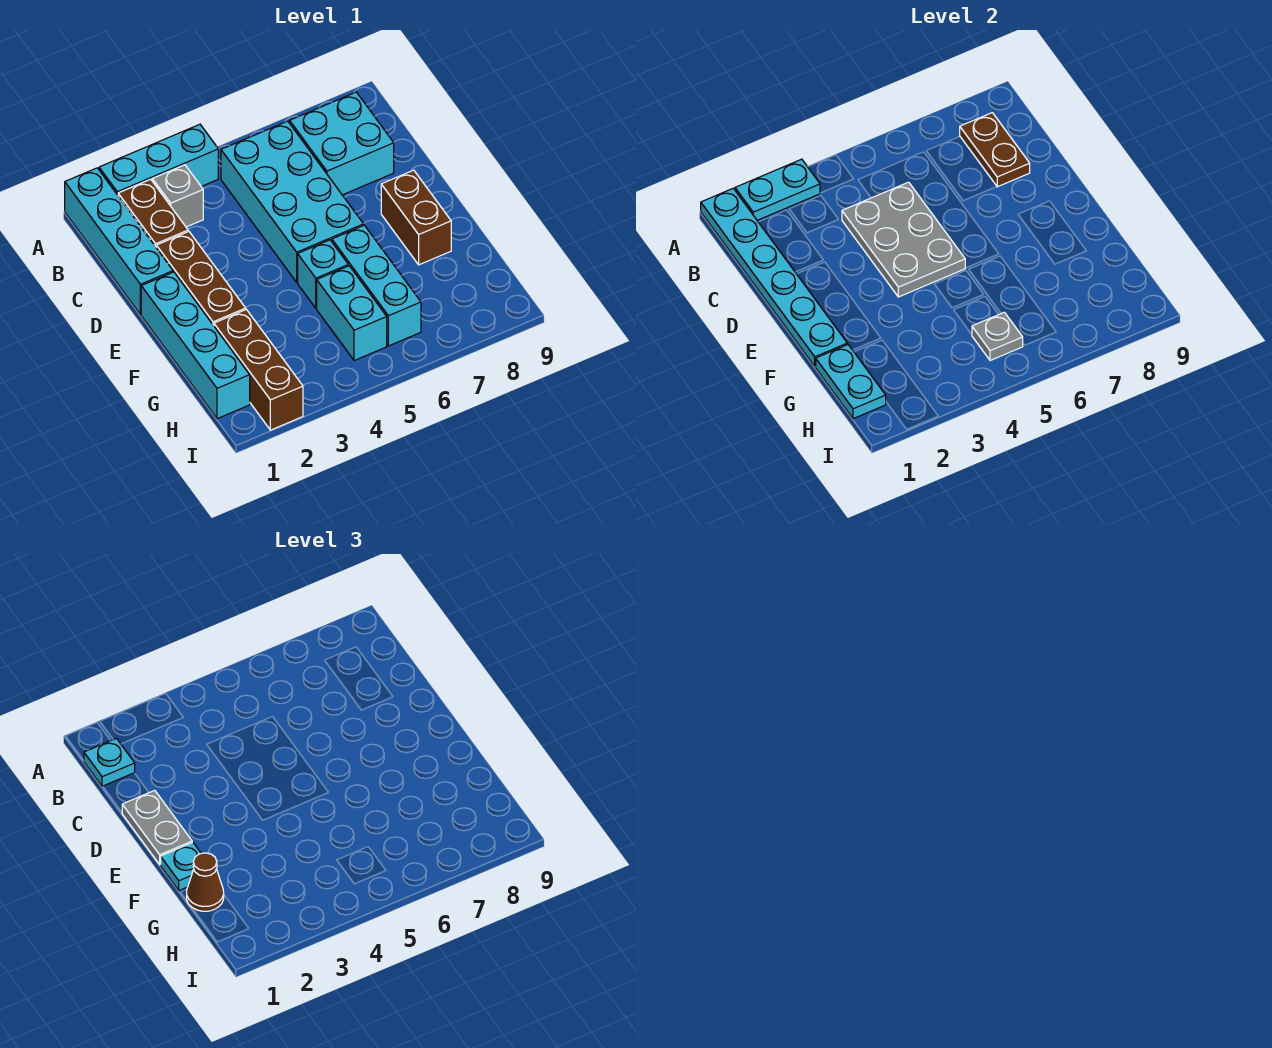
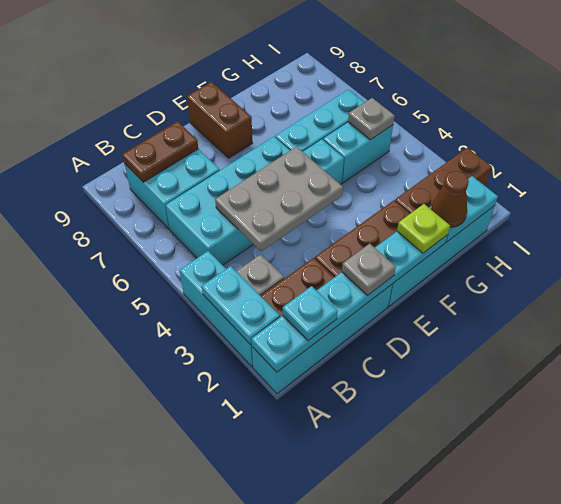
grey plate D1:E1 level 3 -> grey plate D1 level 3
brown brick E8:F8 level 1 -> brown brick E8:E9 level 1
cyan plate F1 level 3 -> lime plate F1 level 3

